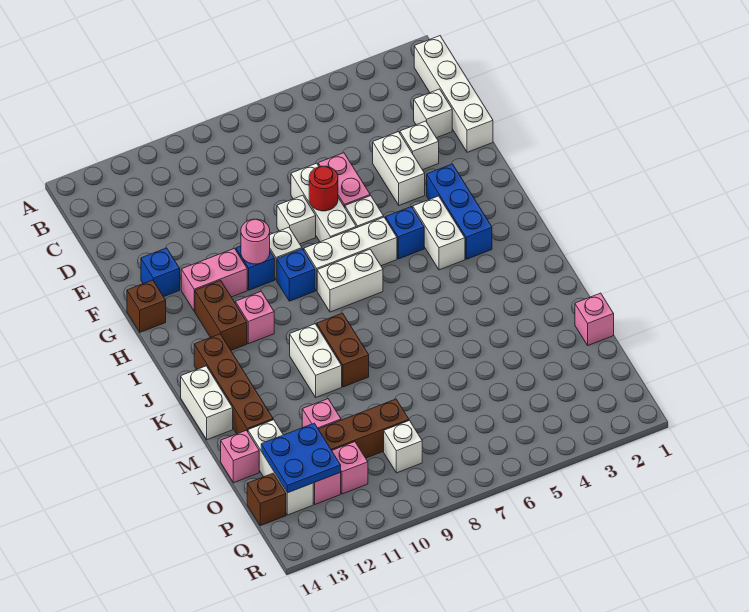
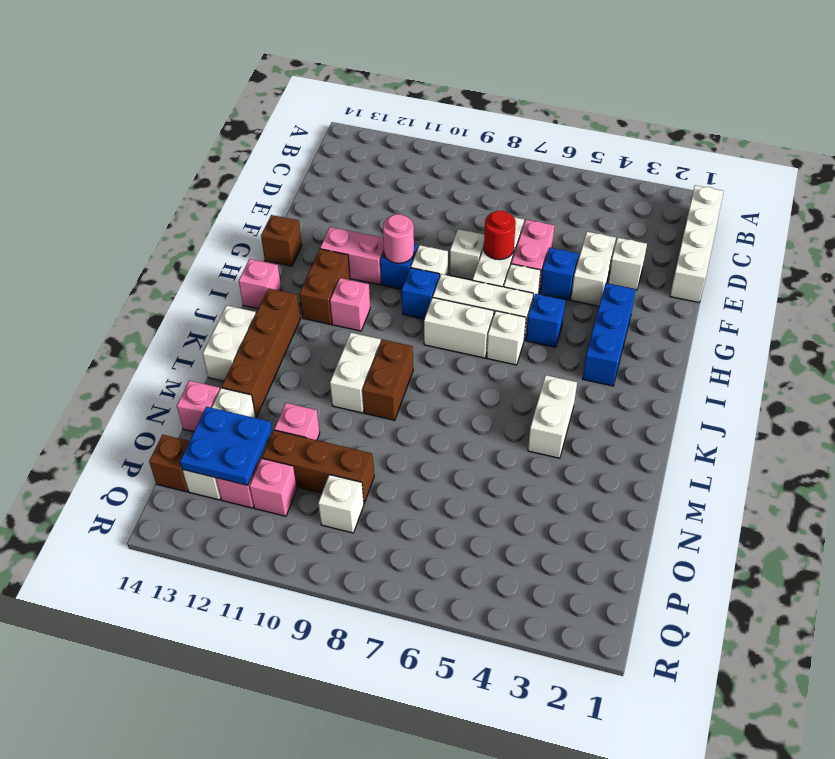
white brick D2 level 1 -> white brick I6 level 1
blue brick F13 level 1 -> blue brick F5 level 1
white brick H4:I4 level 1 -> white brick K4:L4 level 1
pink brick N1 level 1 -> pink brick I14 level 1

